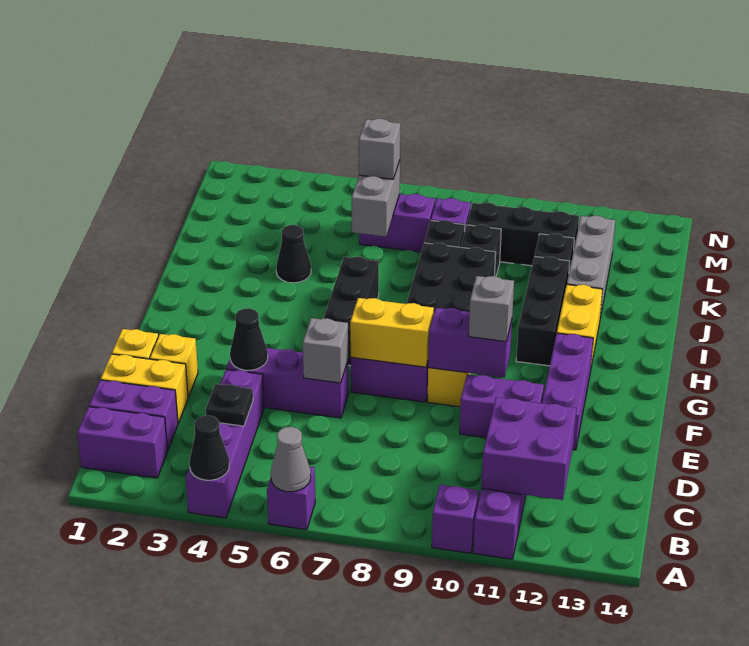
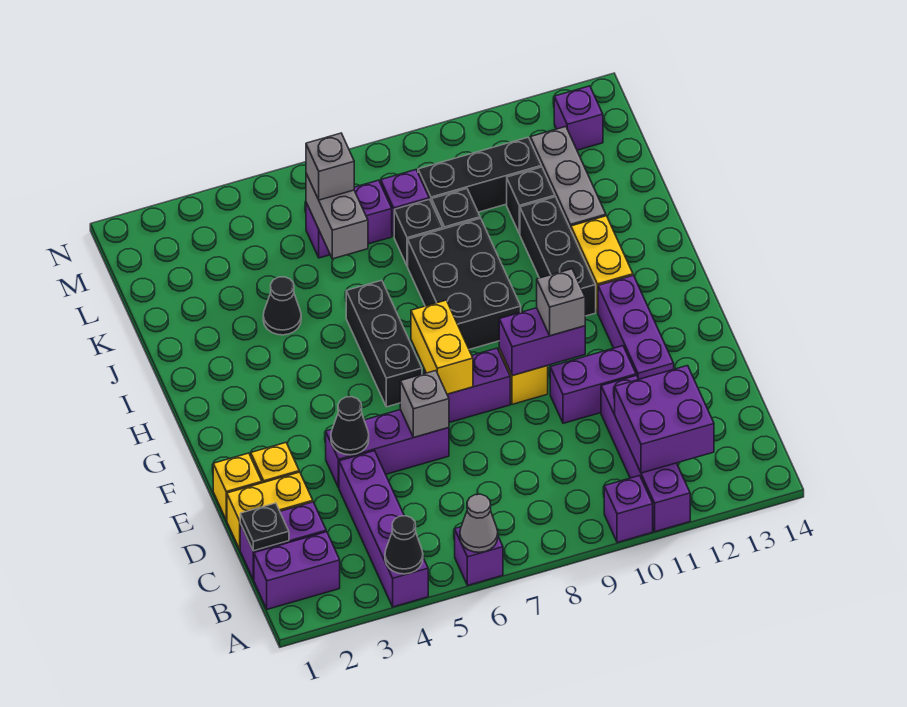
black plate C4 level 2 -> black plate C1 level 2
yellow brick F7:F8 level 2 -> yellow brick F7:G7 level 2
none -> purple brick M13 level 1

